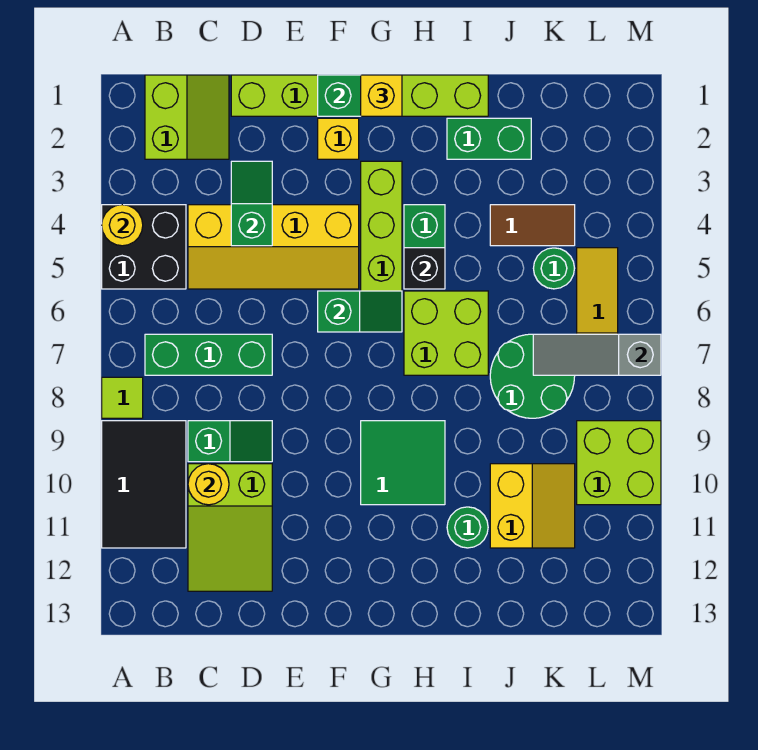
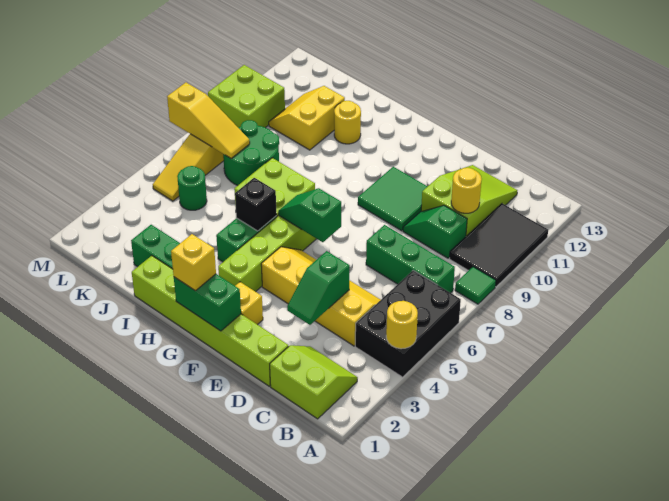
black brick A4:B5 level 1 -> black brick A4:B6 level 1
lime tile A8 level 1 -> green tile A8 level 1
lime slope B1:C2 level 1 top B -> lime slope B1:C2 level 1 top 1
green tile G9:H10 level 1 -> green tile E9:F10 level 1
green round brick I11 level 1 -> yellow round brick I11 level 1
brown tile J4:K4 level 1 -> none
grey slope K7:M7 level 2 top M -> yellow slope K7:M7 level 2 top M

